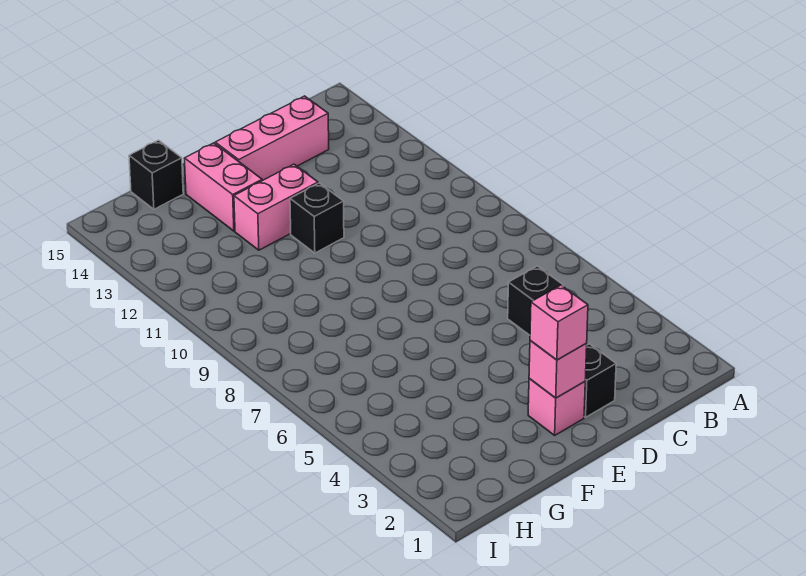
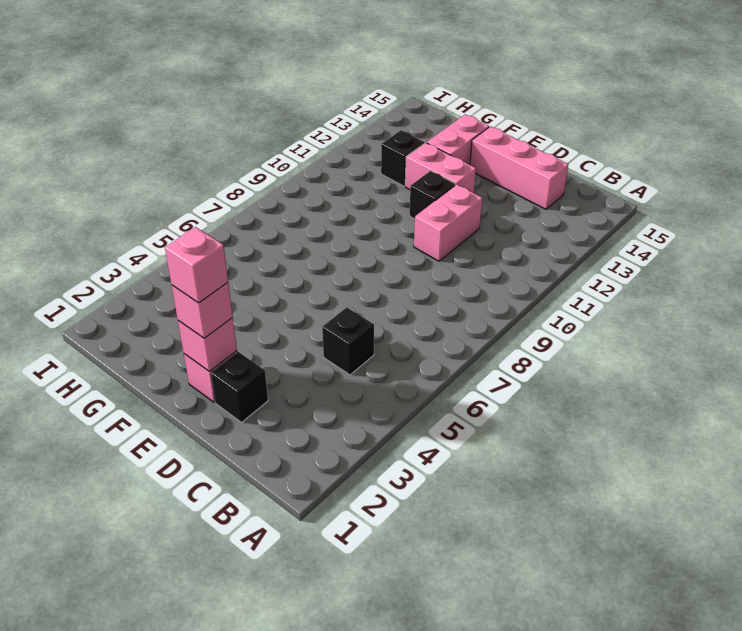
none -> pink brick D10:D11 level 1
none -> pink brick E2 level 4
black brick G15 level 1 -> black brick G12 level 1

